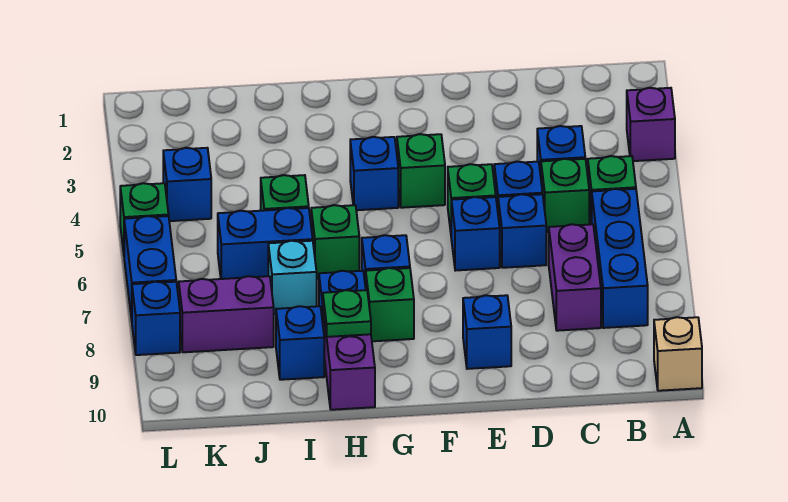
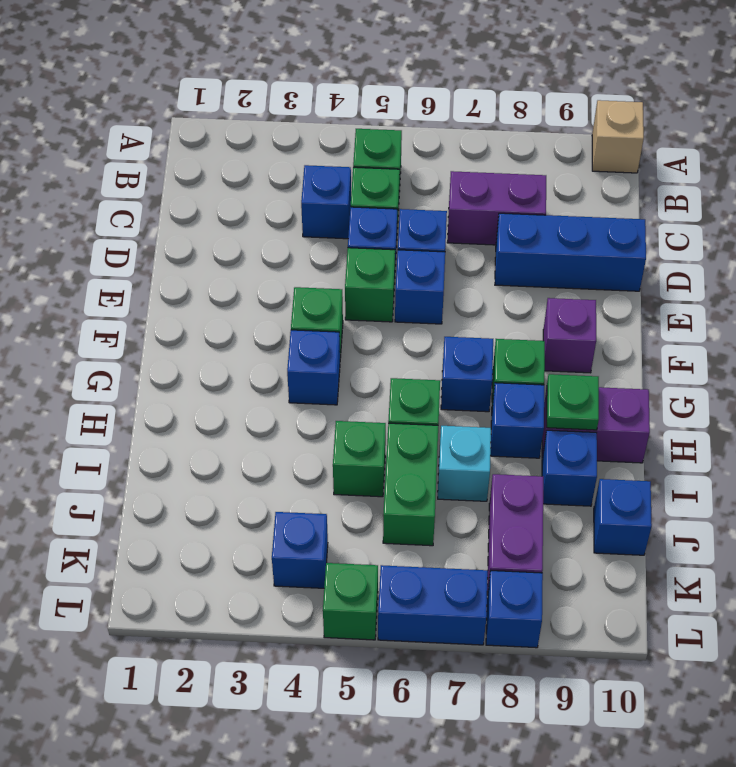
purple brick A3 level 1 -> purple brick F9 level 1
blue brick B6:B8 level 1 -> blue brick D8:D10 level 1
blue brick E9 level 1 -> blue brick J10 level 1
blue brick I6:J6 level 1 -> green brick I6:J6 level 1

